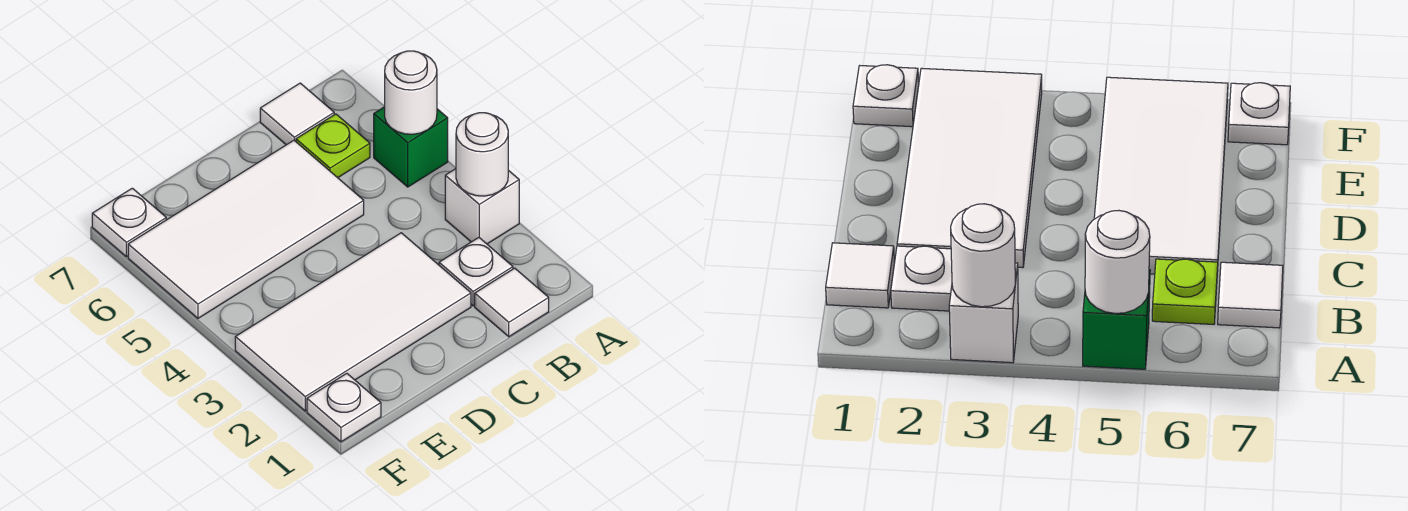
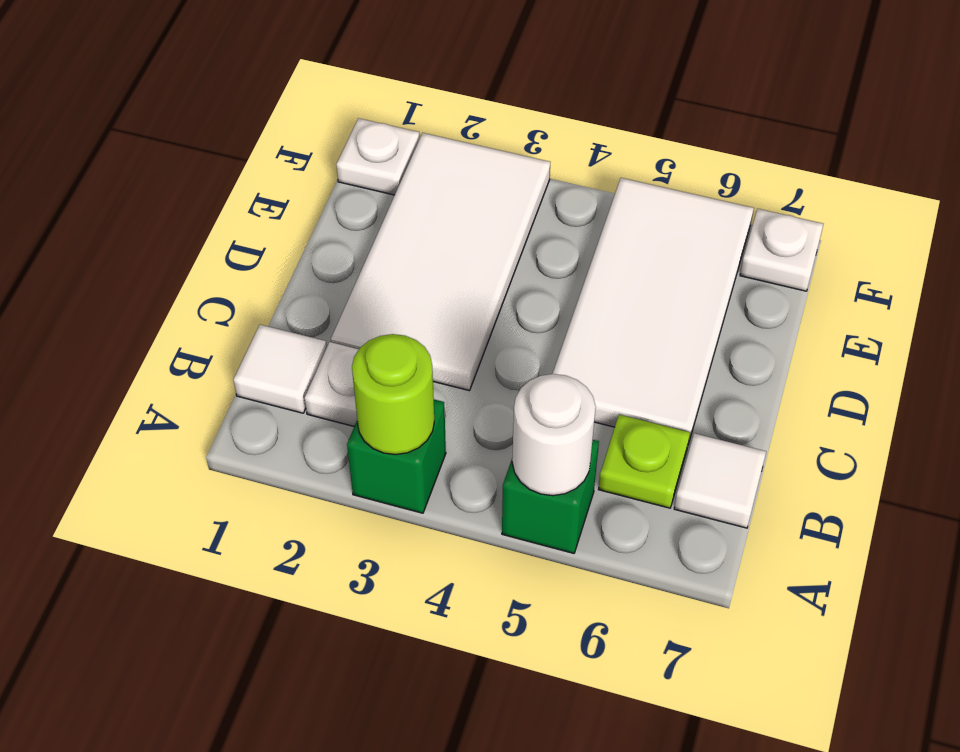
white brick A3 level 1 -> green brick A3 level 1
white round brick A3 level 2 -> lime round brick A3 level 2

